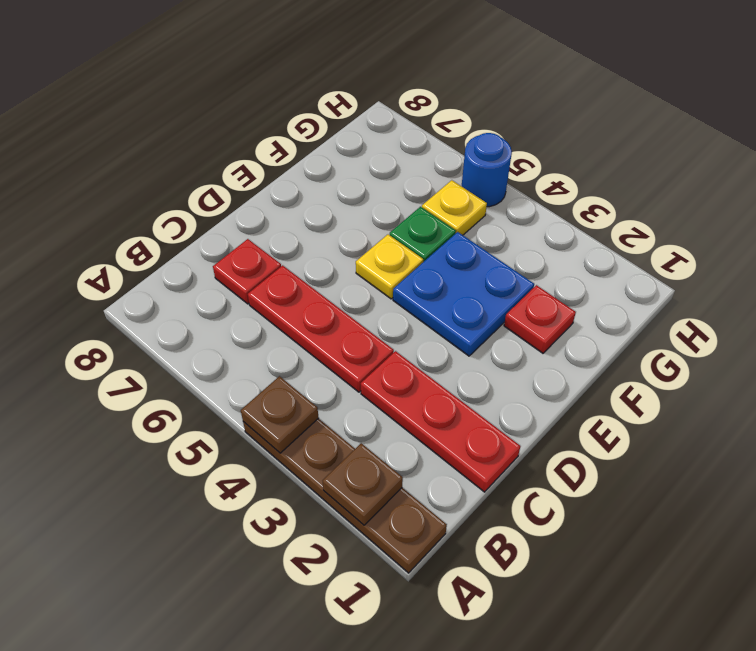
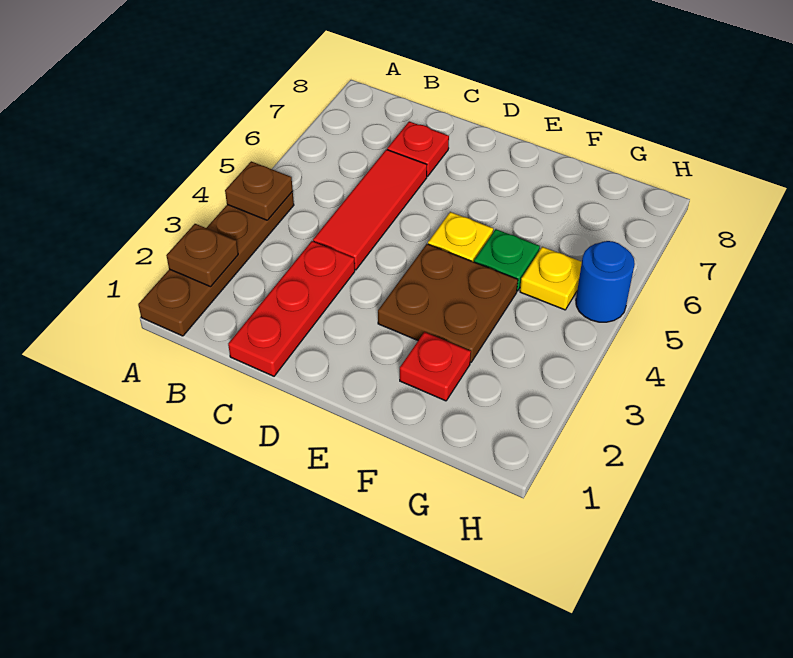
red plate C4:C6 level 1 -> red tile C4:C6 level 1
blue plate E3:F4 level 1 -> brown plate E3:F4 level 1

